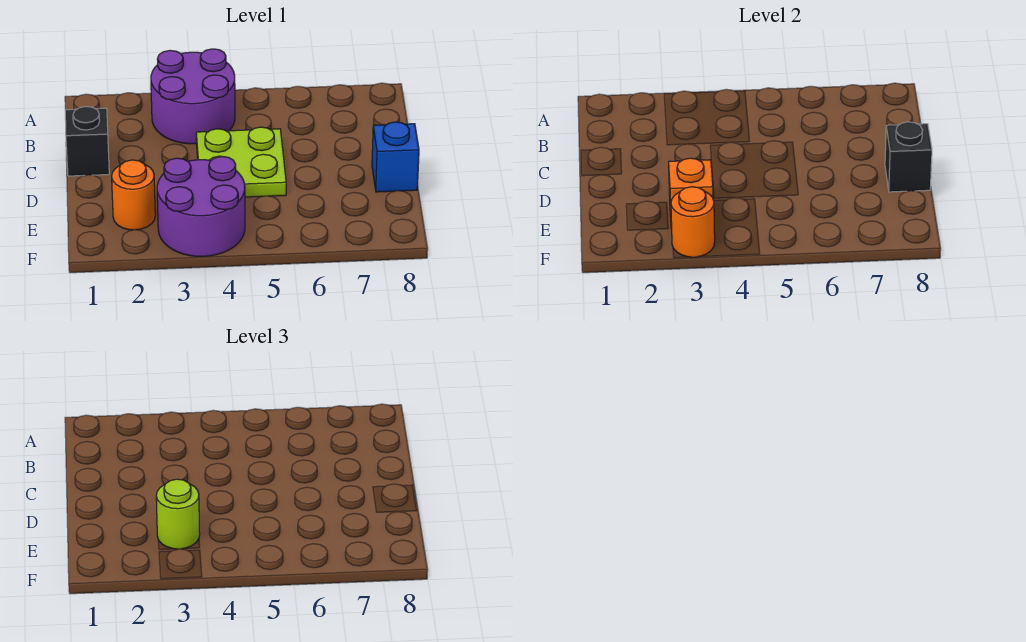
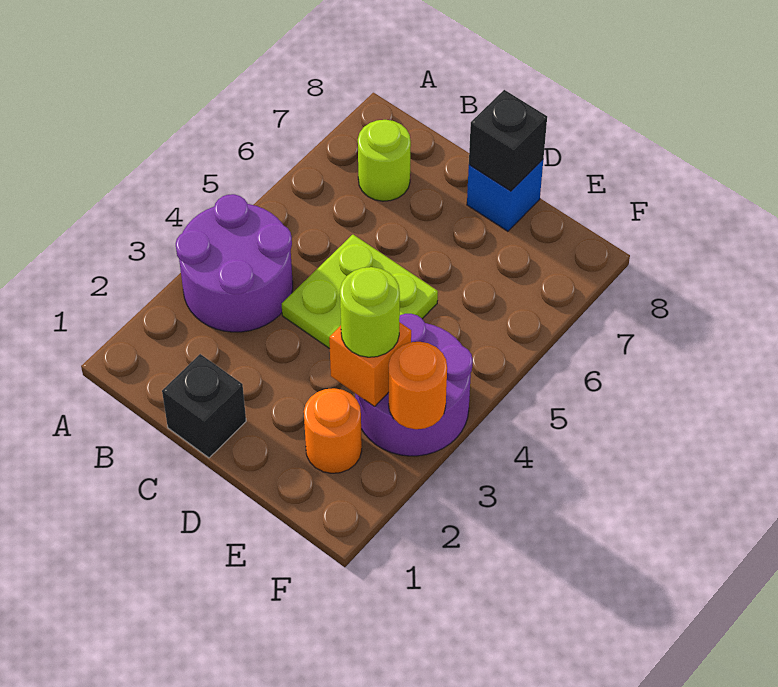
none -> lime round brick B7 level 1

